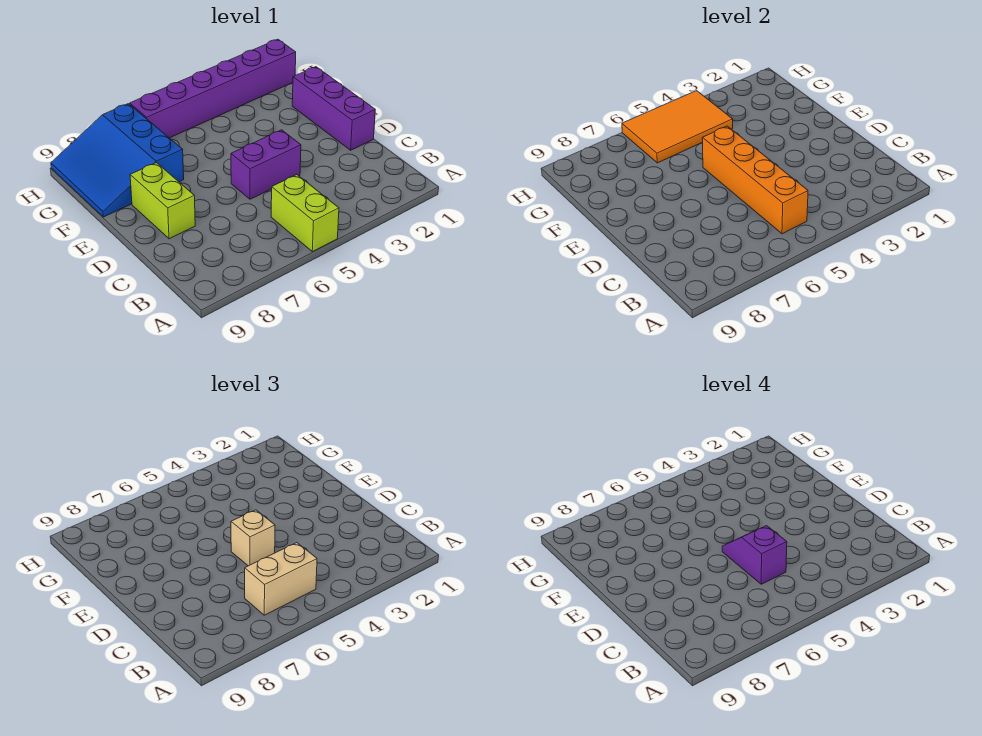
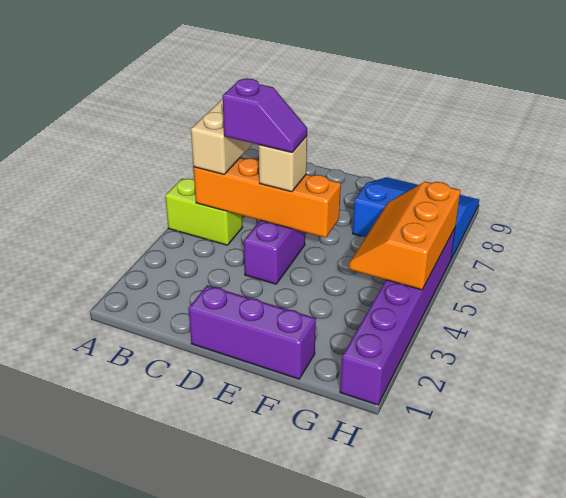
lime brick D8:E8 level 1 -> none
orange tile G4:H6 level 2 -> orange slope G4:H6 level 2 top H

